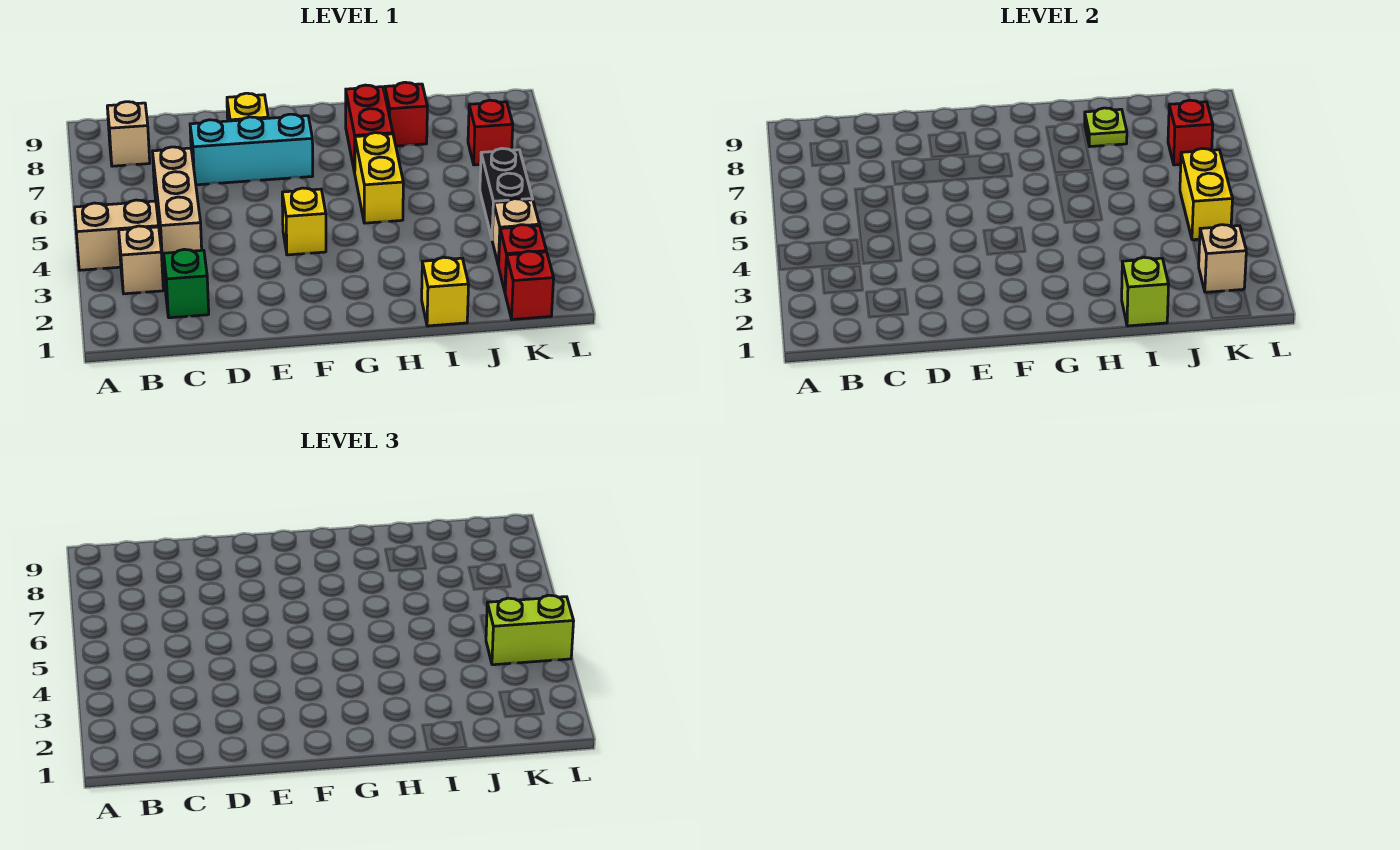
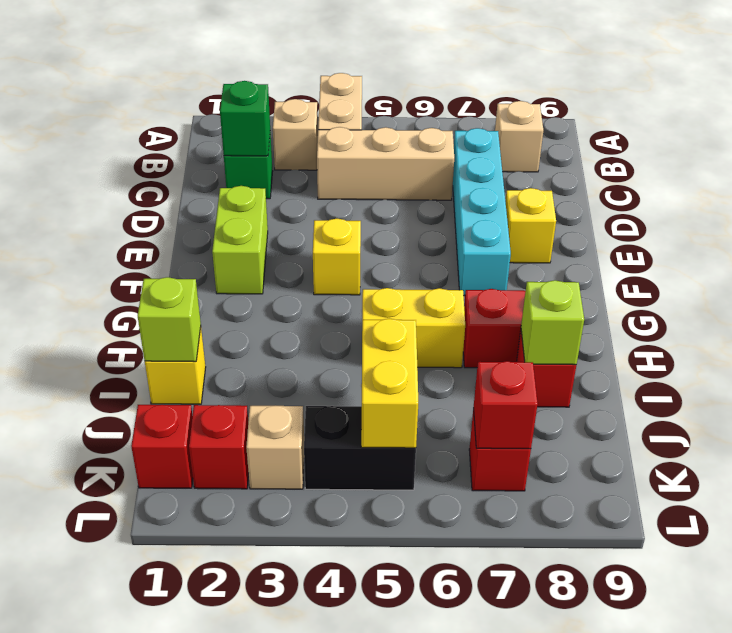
none -> green brick C2 level 2
cyan brick D7:F7 level 1 -> cyan brick C7:F7 level 1
lime plate I8 level 2 -> lime brick I8 level 2
tan brick K2 level 2 -> none
yellow brick K4:K5 level 2 -> yellow brick J5:K5 level 2
lime brick K4:L4 level 3 -> lime brick E2:F2 level 1

